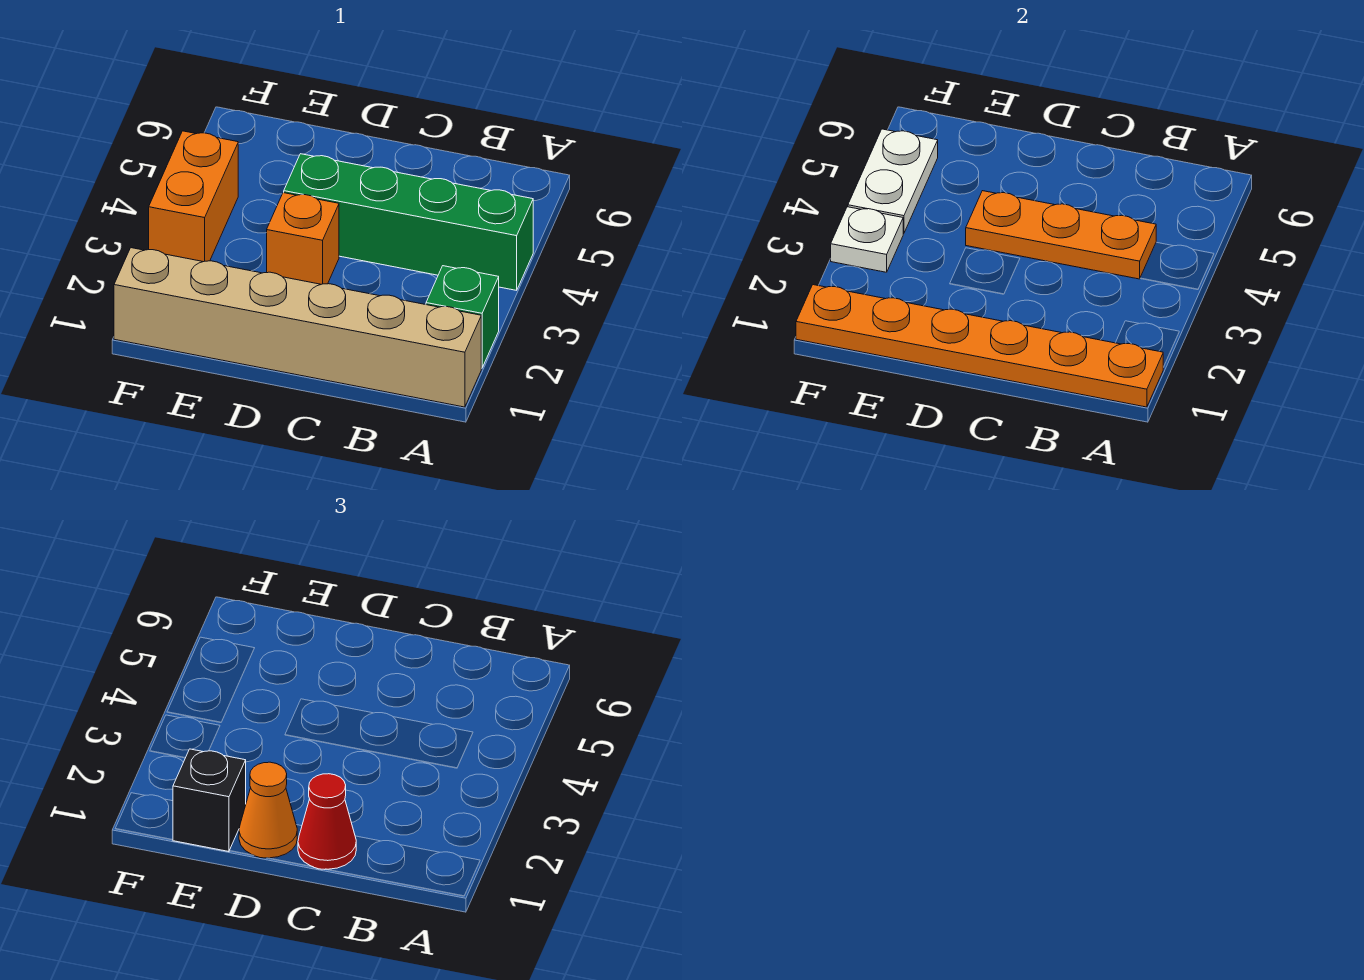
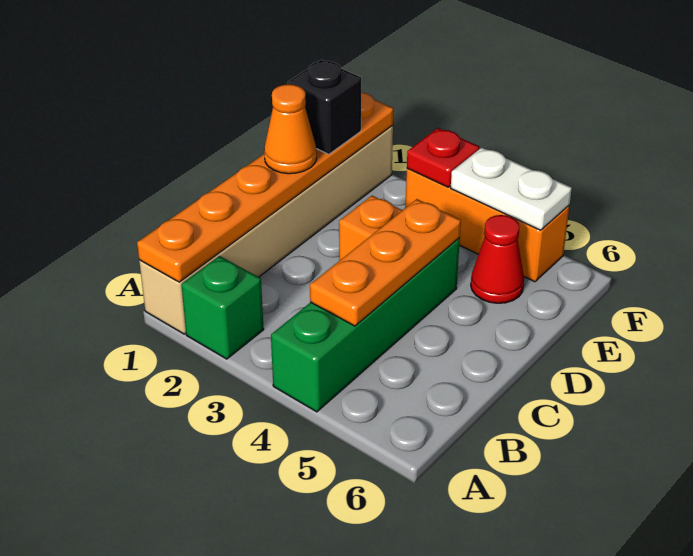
red cone C1 level 3 -> red cone E5 level 1
orange brick F3:F4 level 1 -> orange brick F3:F5 level 1
white plate F3 level 2 -> red plate F3 level 2

